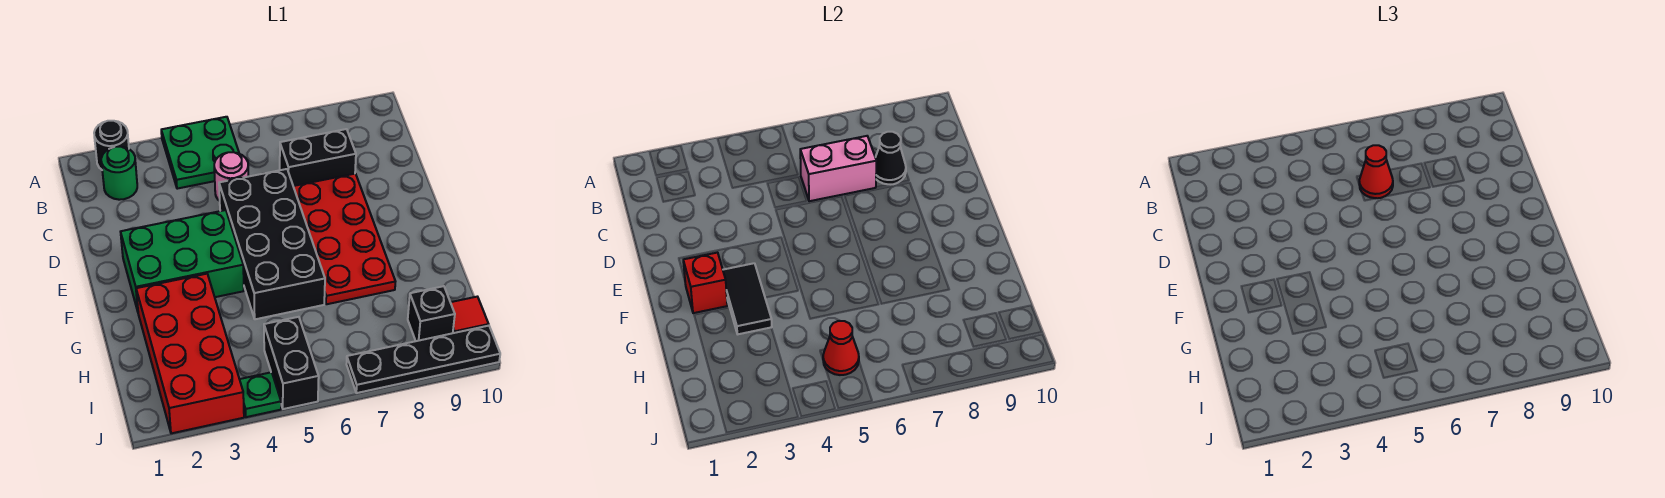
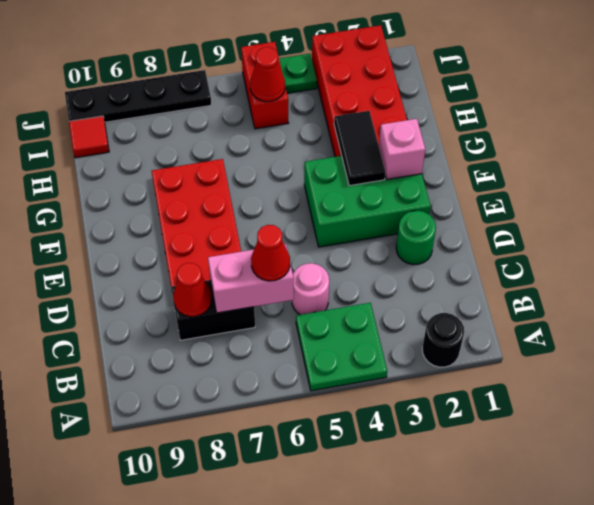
green round brick B2 level 1 -> green round brick D2 level 1
black cone C8 level 2 -> red cone C8 level 2
black brick D5:G6 level 1 -> none
red brick F2 level 2 -> pink brick F2 level 2
black brick I5:J5 level 1 -> red brick I5:J5 level 1
black brick I9 level 1 -> none

